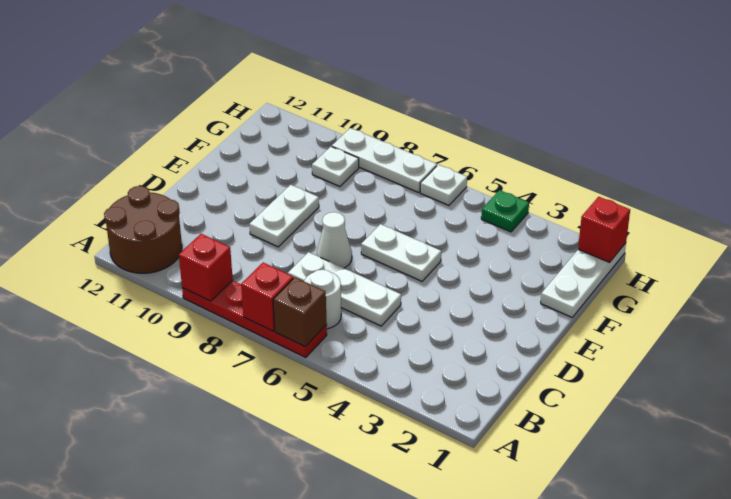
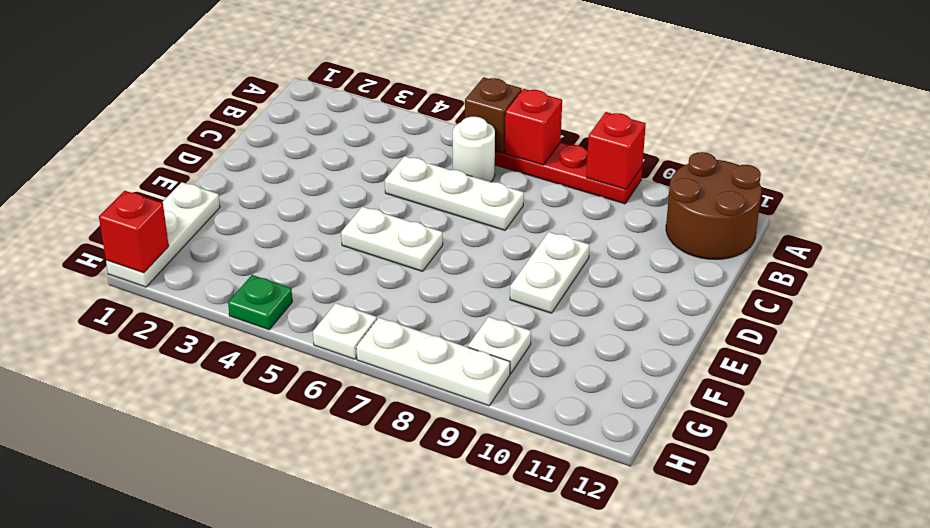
white cone D7 level 1 -> none

